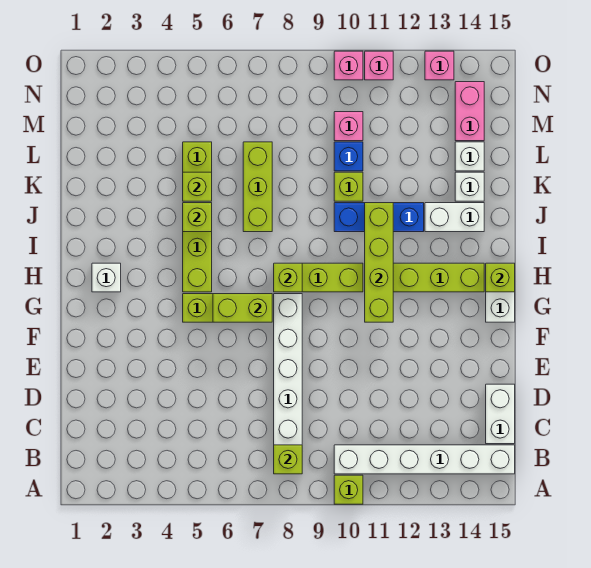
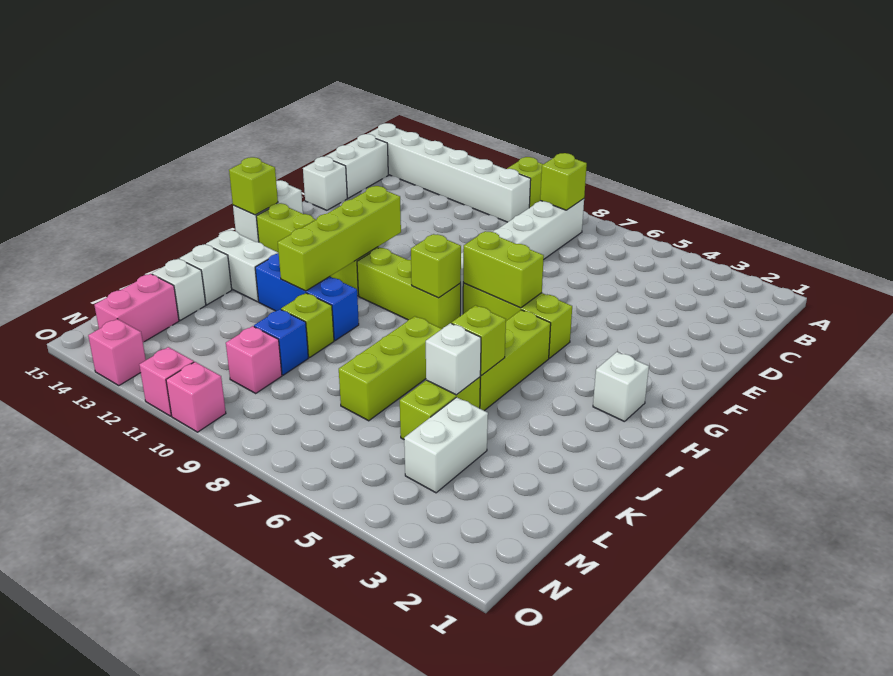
none -> white brick E15 level 1
lime brick K5 level 2 -> white brick K5 level 2
none -> white brick L4:M4 level 1

